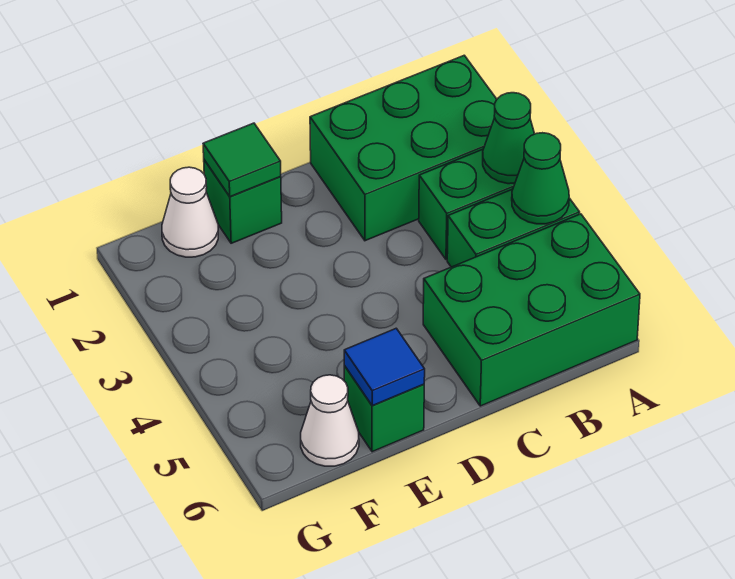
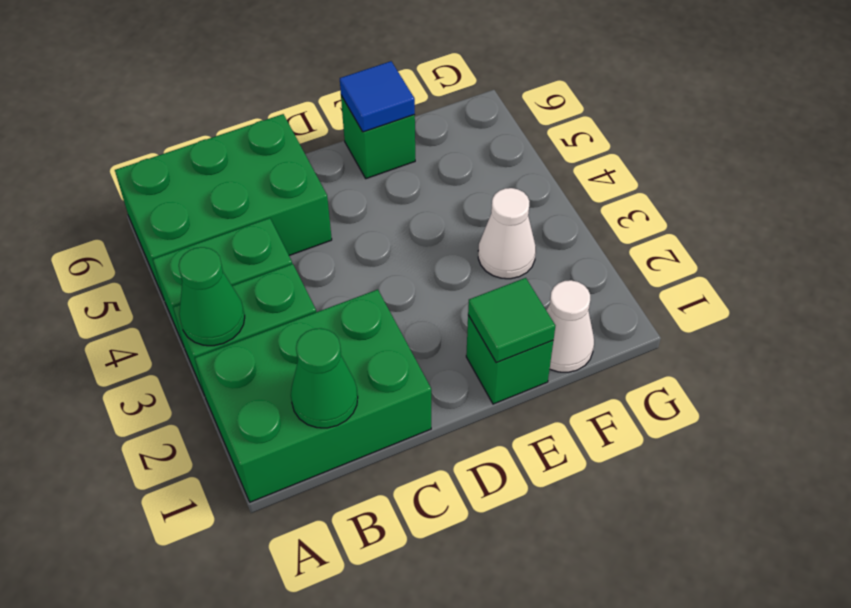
green cone A4 level 2 -> green cone B1 level 2
white cone F6 level 1 -> white cone F3 level 1

